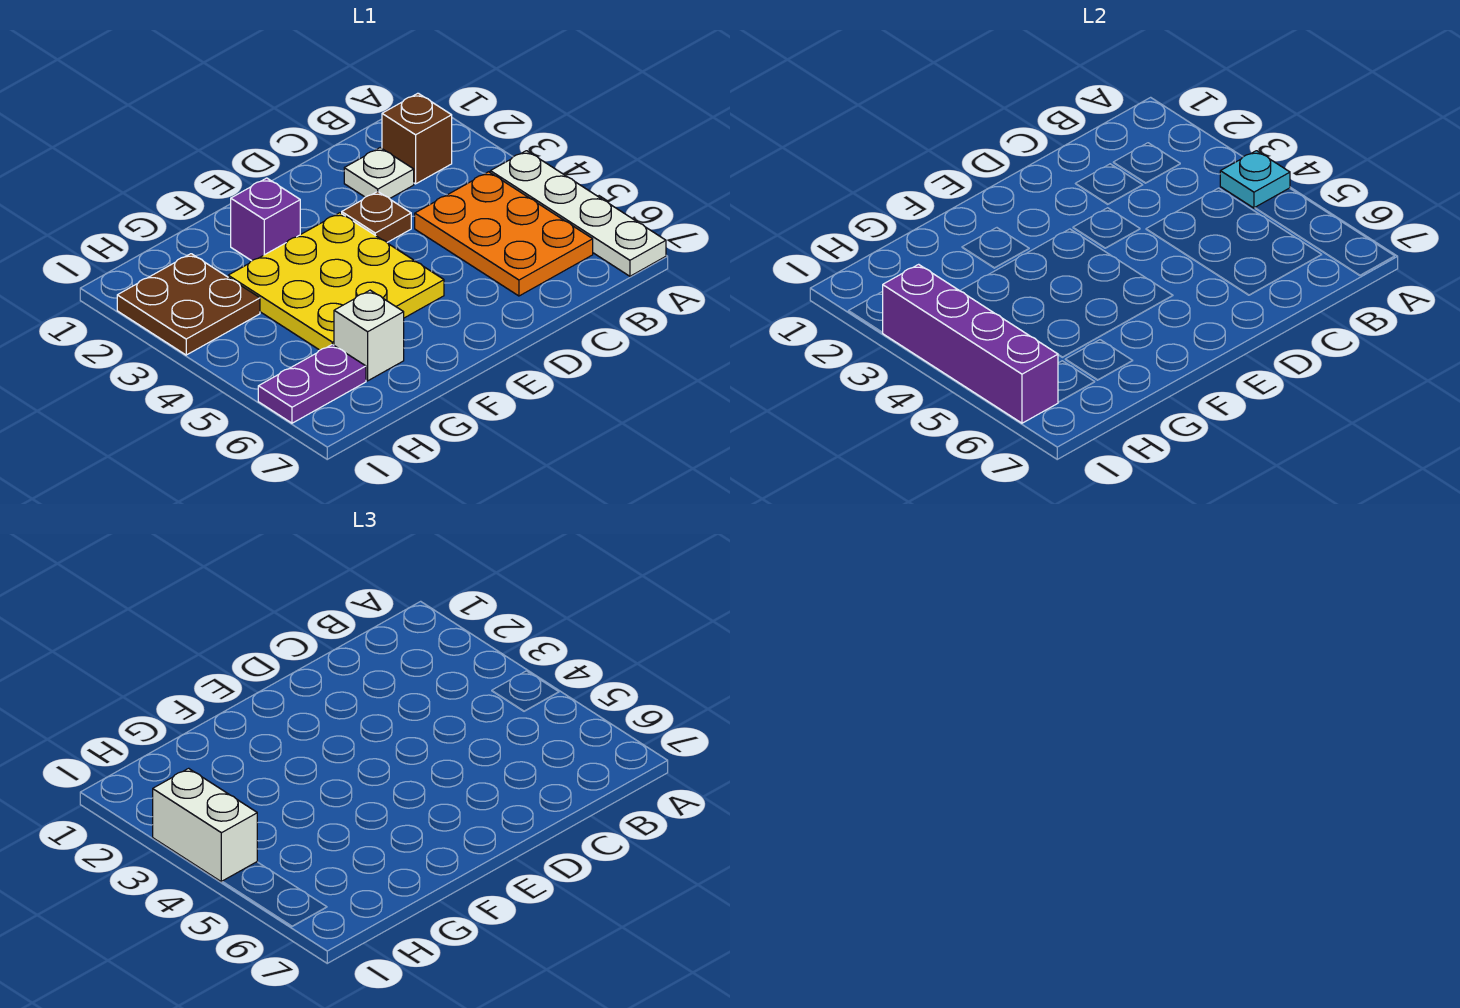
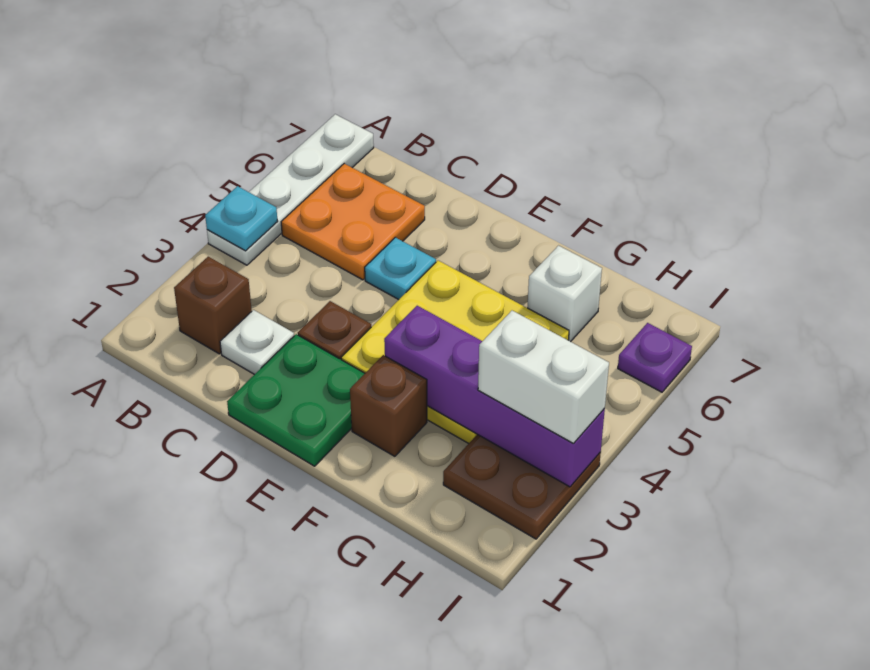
orange plate B4:C6 level 1 -> orange plate B5:C6 level 1
none -> green plate D1:E2 level 1
none -> cyan plate D5 level 1
purple brick F2 level 1 -> brown brick F2 level 1
purple plate H6:I6 level 1 -> purple plate I6 level 1
purple brick I3:I6 level 2 -> purple brick F3:I3 level 2
white brick I3:I4 level 3 -> white brick H3:I3 level 3

